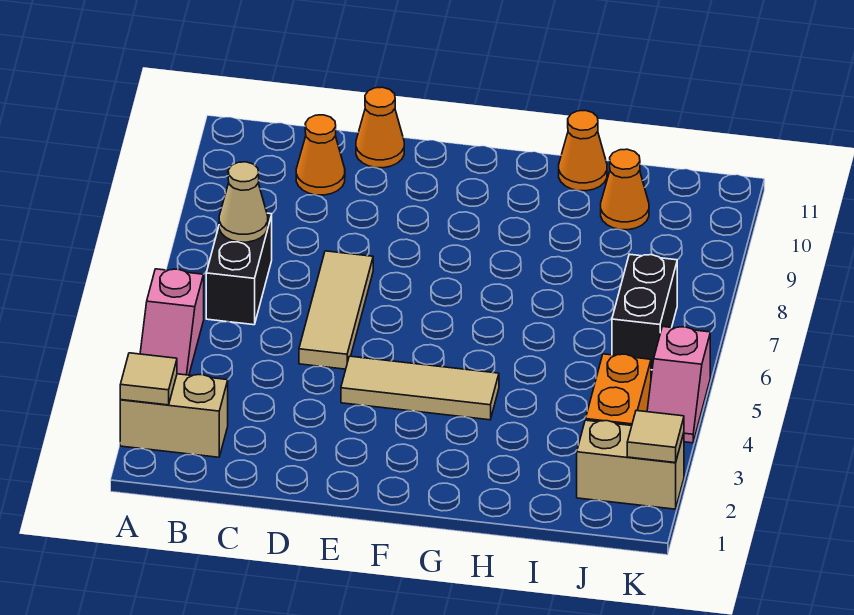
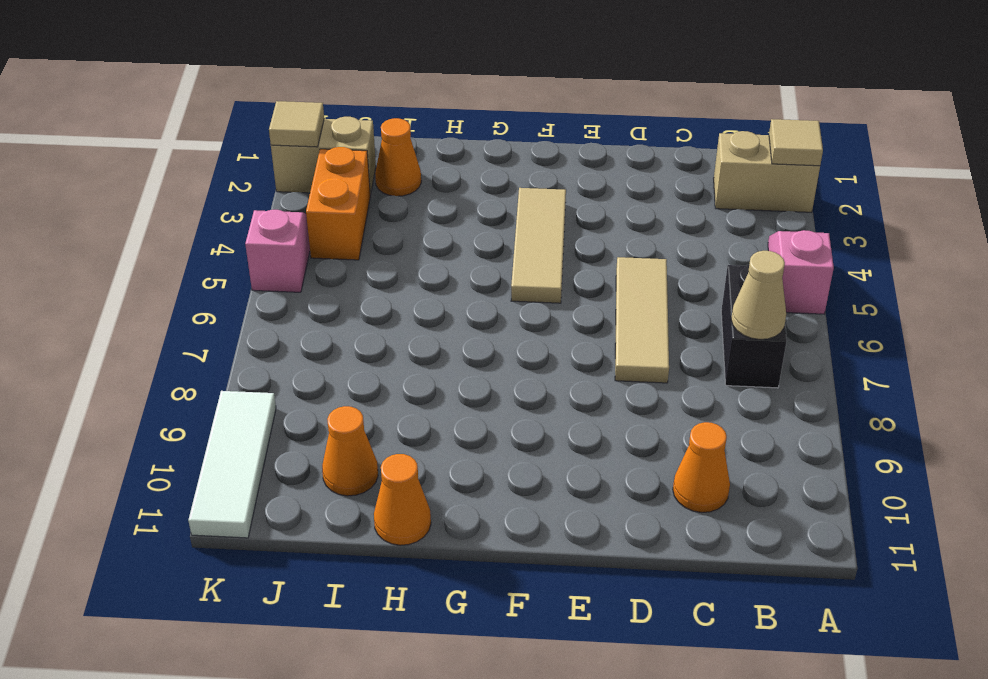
orange cone D11 level 1 -> orange cone I2 level 1
tan tile E4:G4 level 1 -> tan tile F3:F5 level 1
black brick J6:J7 level 1 -> none
none -> white tile K9:K11 level 1

